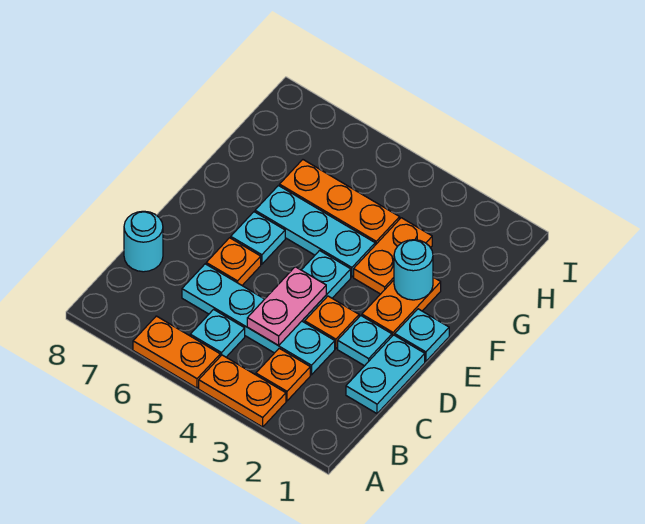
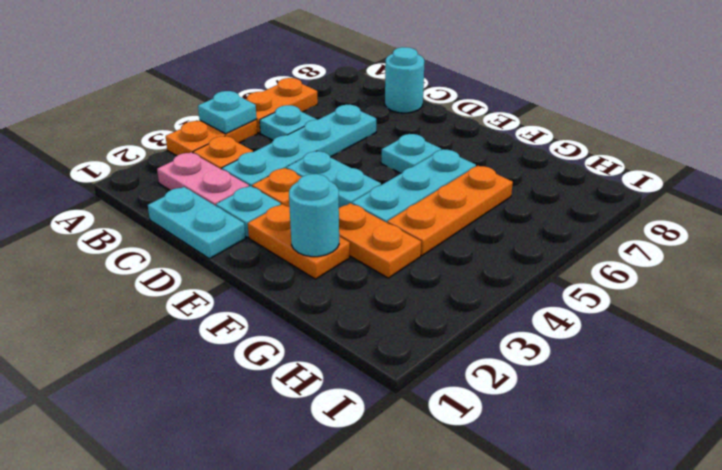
pink plate C4:D4 level 2 -> pink plate B2:C2 level 1
orange plate D6 level 1 -> none
cyan plate E1 level 1 -> cyan plate A4 level 2

